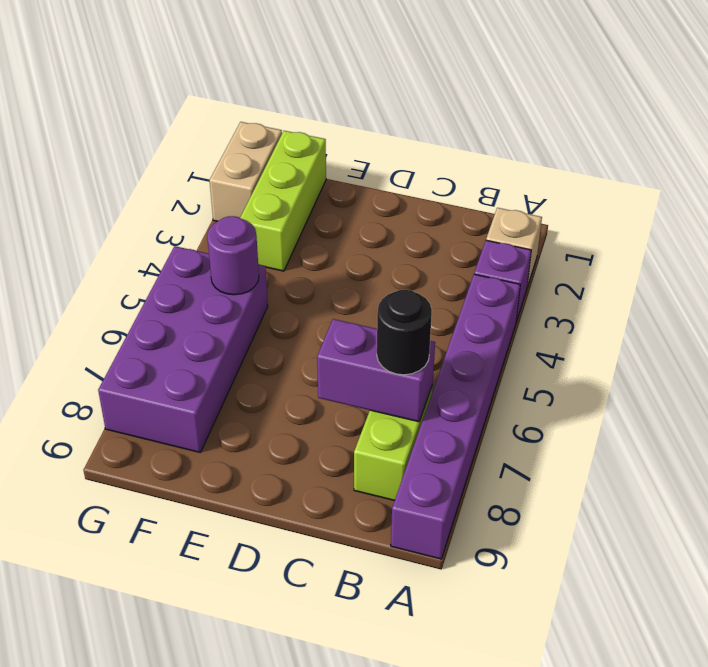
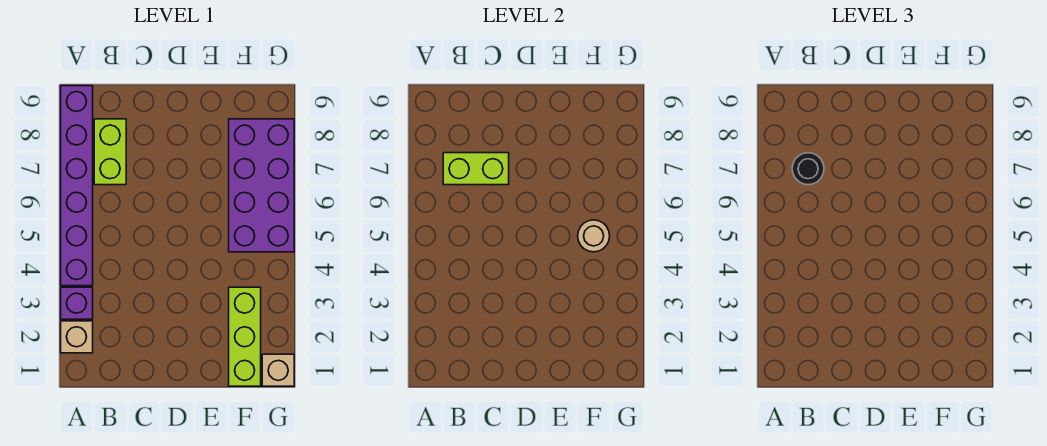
purple brick B7:C7 level 2 -> lime brick B7:C7 level 2
purple round brick F5 level 2 -> tan round brick F5 level 2
tan brick G1:G2 level 1 -> tan brick G1 level 1

